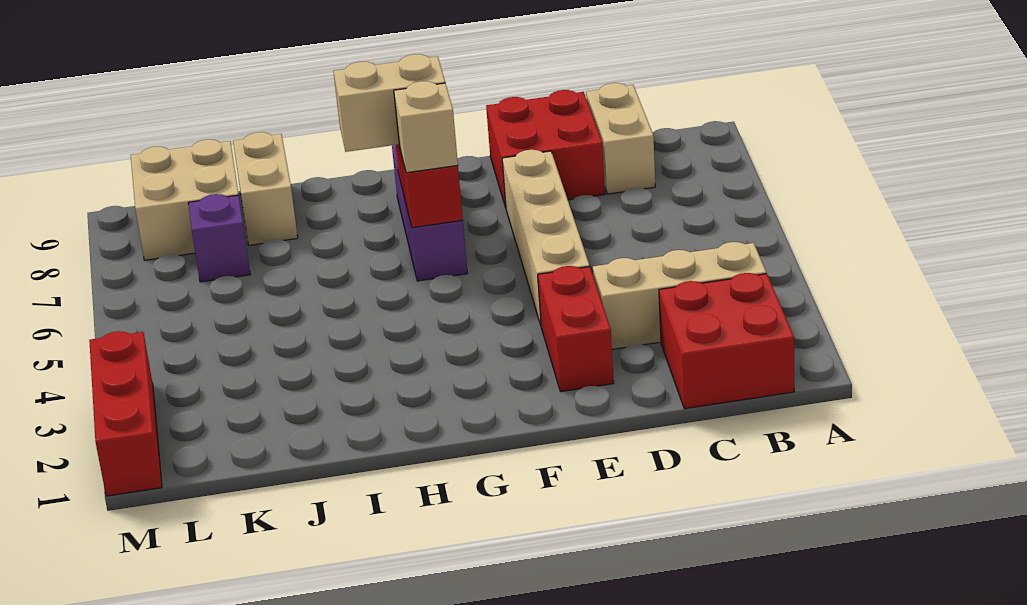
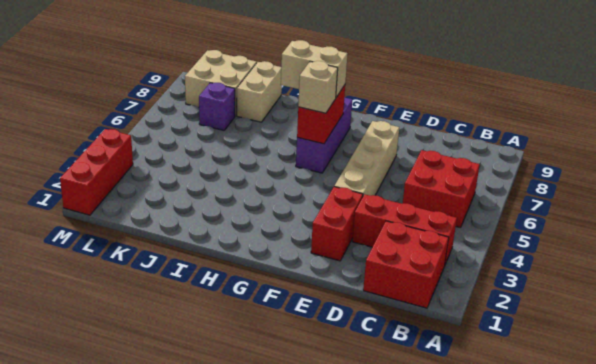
tan brick B3:D3 level 1 -> red brick B3:D3 level 1
tan brick C8:C9 level 1 -> none
red brick D8:E9 level 1 -> red brick B5:C6 level 1

